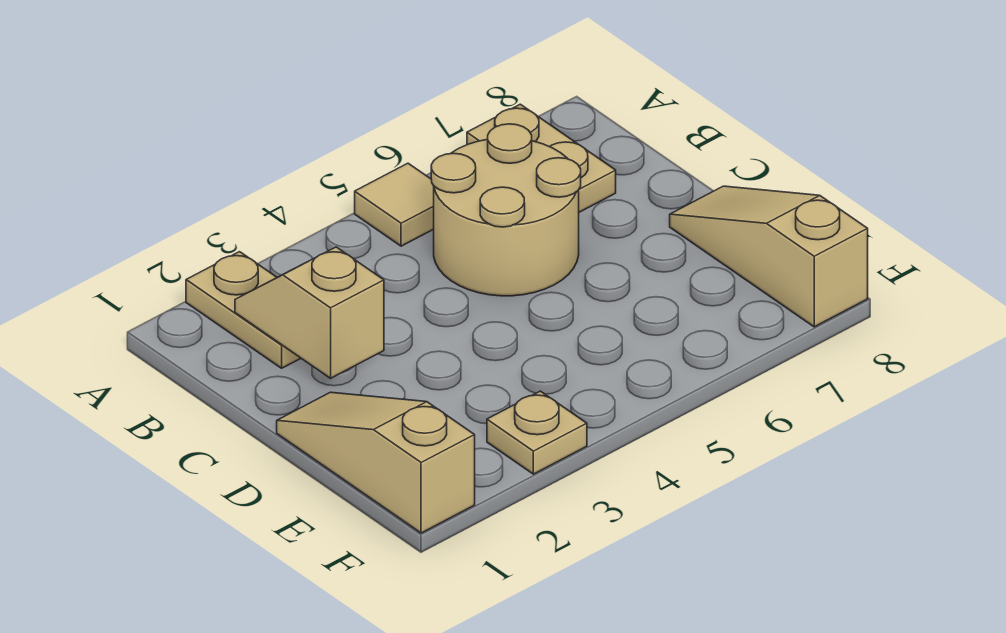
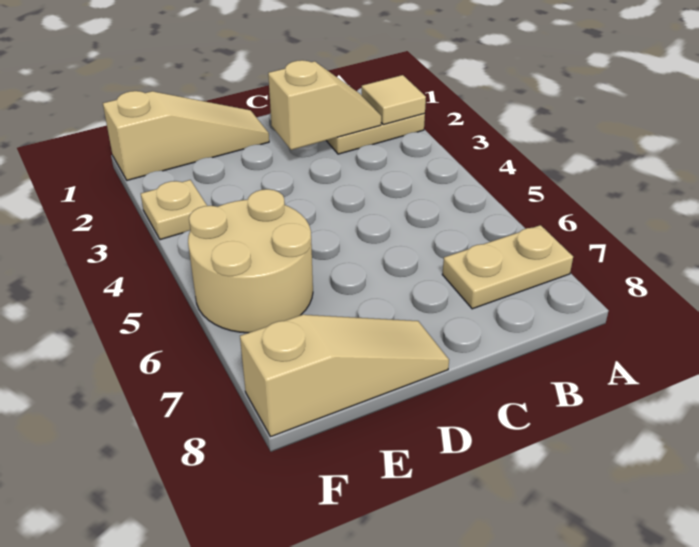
tan tile A5 level 1 -> tan tile A2 level 2
tan round brick B5:C6 level 1 -> tan round brick E5:F6 level 1

